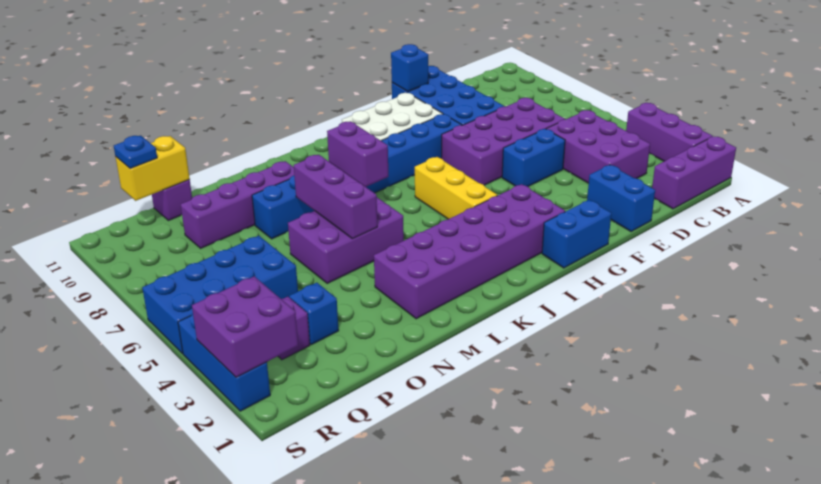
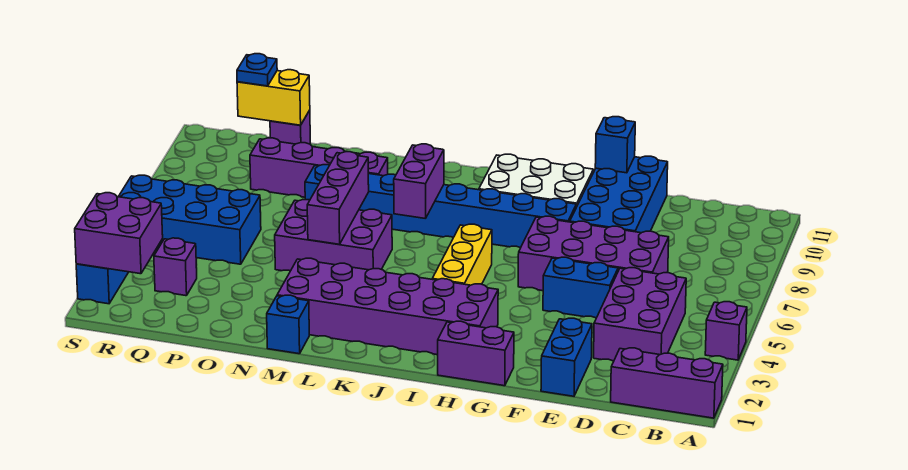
purple brick A2:A4 level 1 -> purple brick A4 level 1
blue brick G1:H1 level 1 -> purple brick G1:H1 level 1
blue brick P3 level 1 -> blue brick M1 level 1

